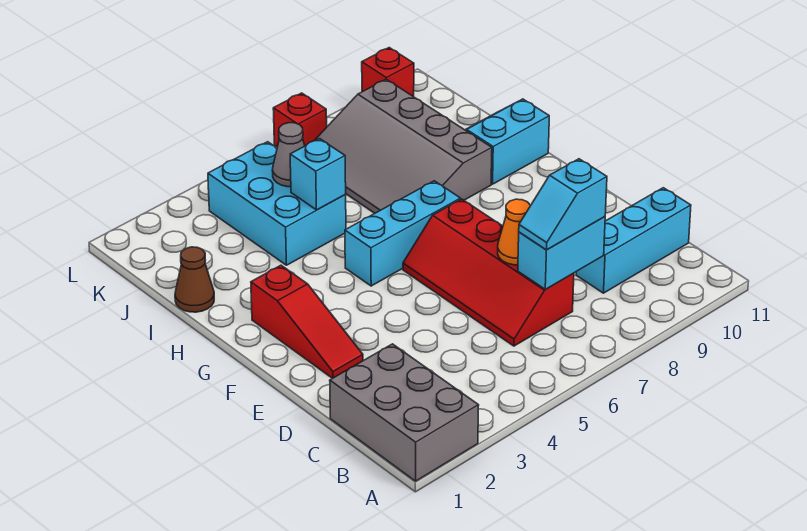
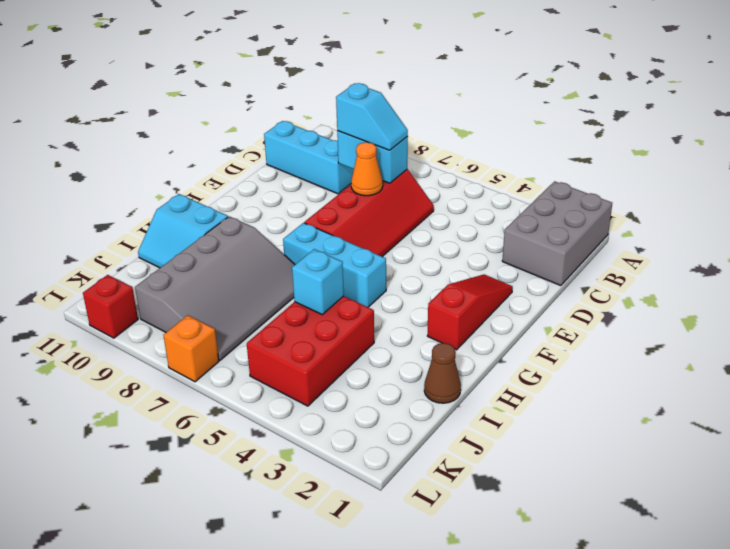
cyan brick I4:K5 level 1 -> red brick I4:K5 level 1
grey cone J5 level 2 -> none
red brick L7 level 1 -> orange brick L7 level 1

